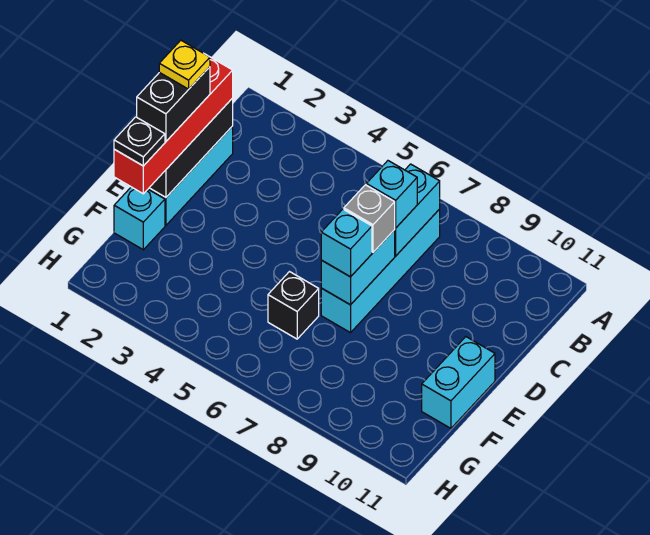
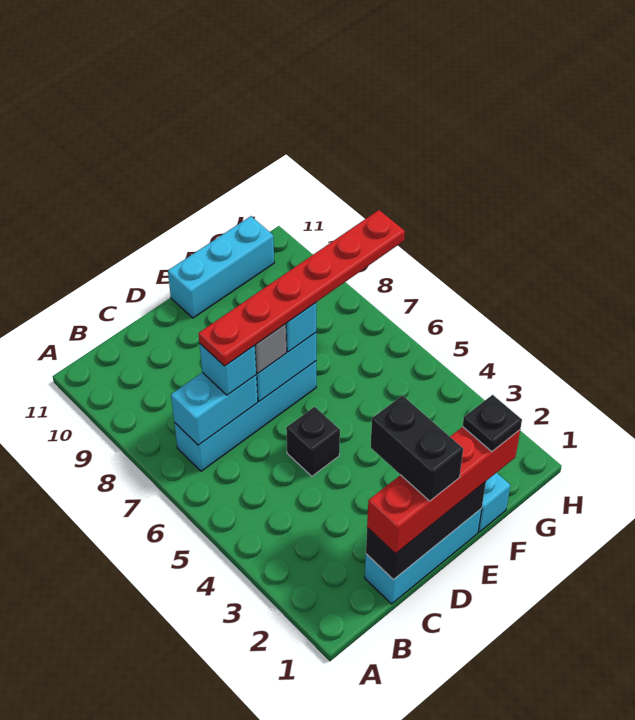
none -> red plate C7:H7 level 4
black brick D1:E1 level 4 -> black brick D1:D2 level 4
yellow plate D1 level 5 -> none
cyan brick E11:F11 level 1 -> cyan brick E11:G11 level 1
black brick F6 level 1 -> black brick D5 level 1

